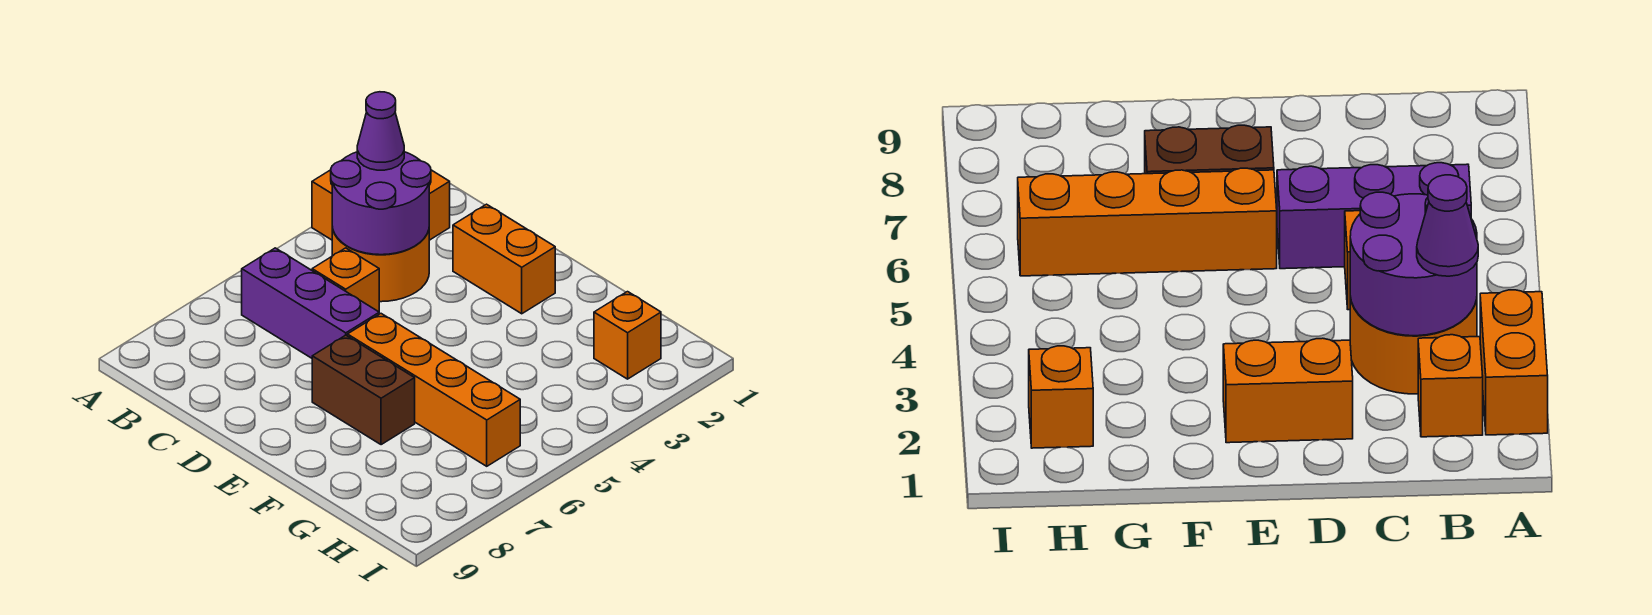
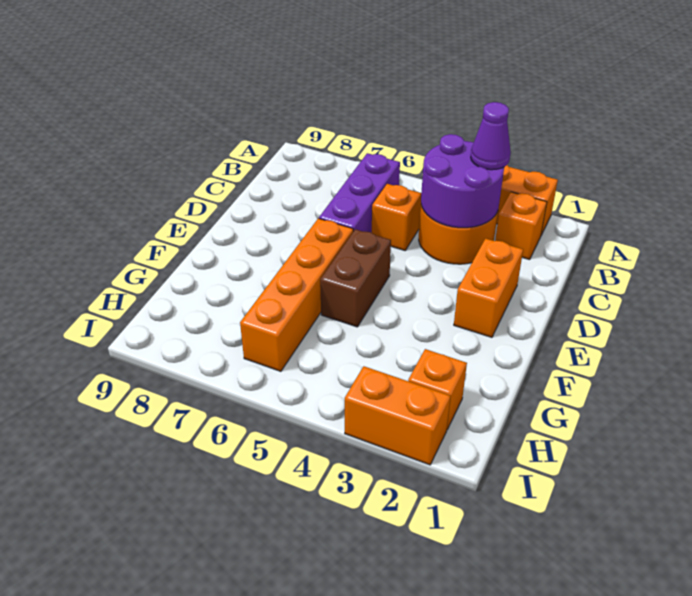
brown brick E7:F7 level 1 -> brown brick E5:F5 level 1
none -> orange brick I2:I3 level 1

